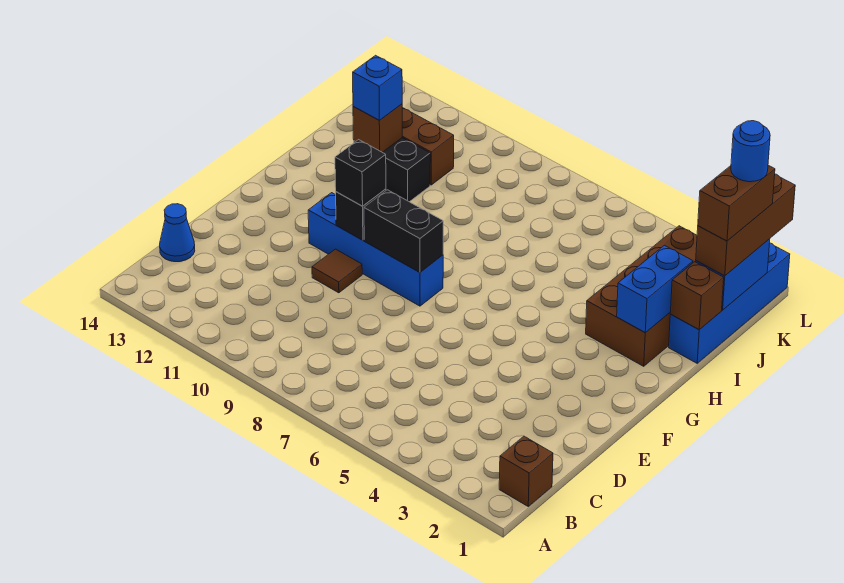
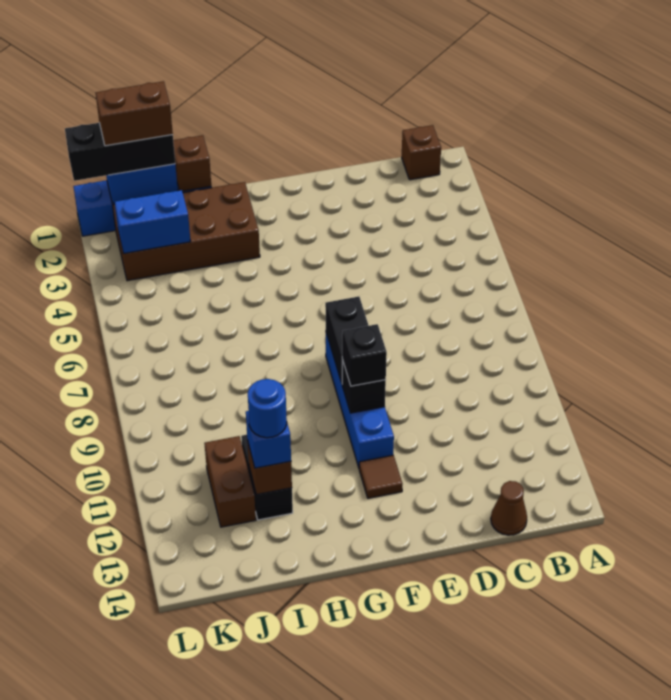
blue cone C14 level 1 -> brown cone C14 level 1
brown tile E10 level 1 -> brown tile F12 level 1
blue brick H2:I2 level 2 -> blue brick J3:K3 level 2
brown brick J1:L1 level 3 -> black brick J1:L1 level 3
blue round brick K1 level 5 -> blue round brick I12 level 4

